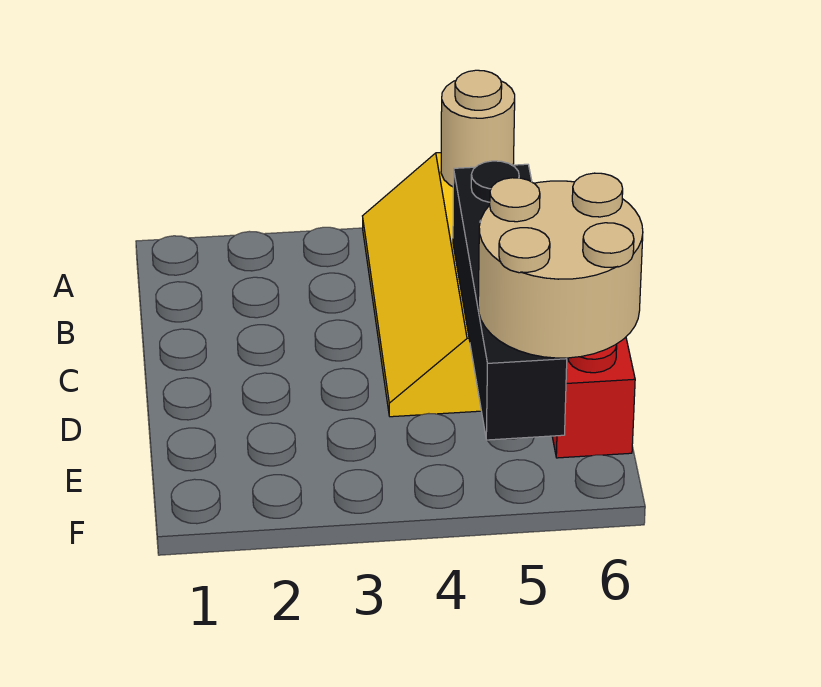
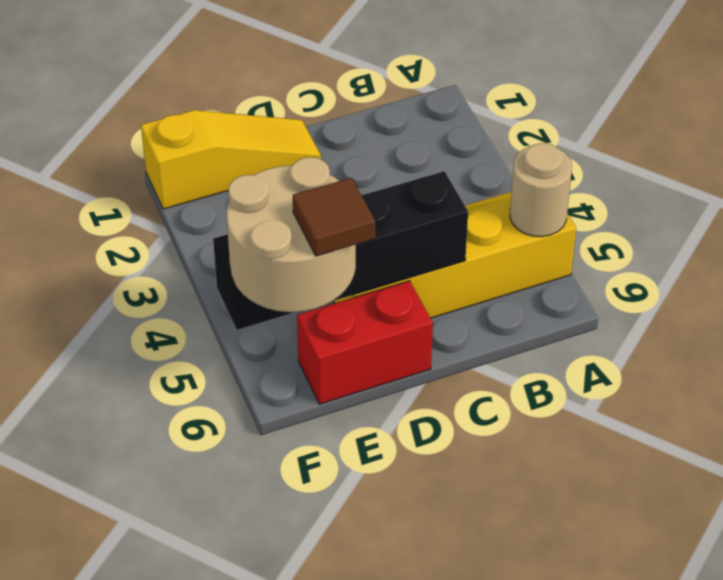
none -> yellow slope D1:F1 level 1 top F
none -> brown tile E6 level 4

